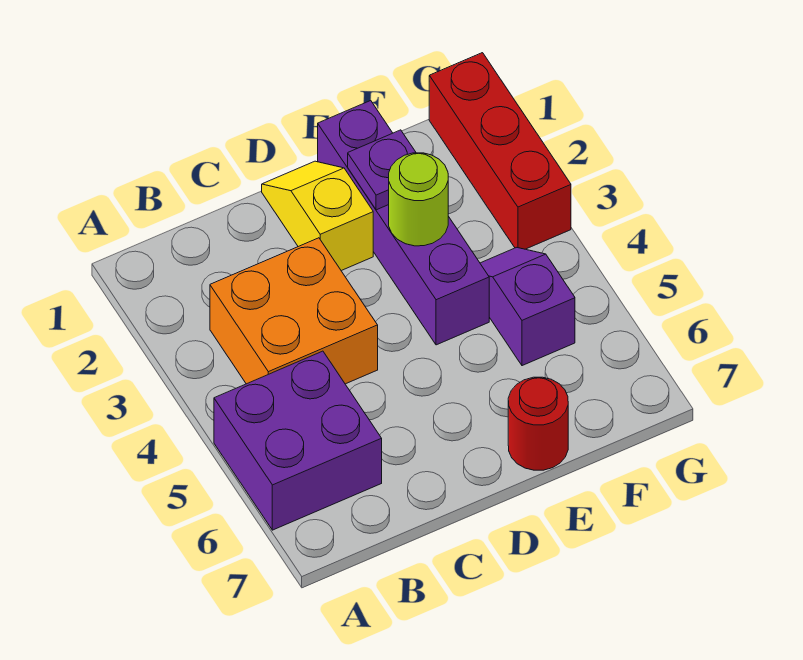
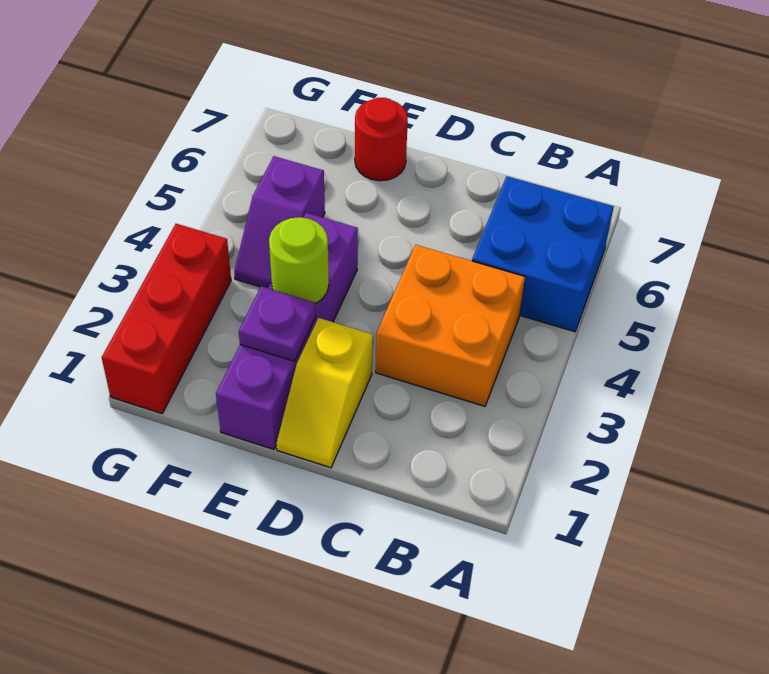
purple brick A5:B6 level 1 -> blue brick A5:B6 level 1

